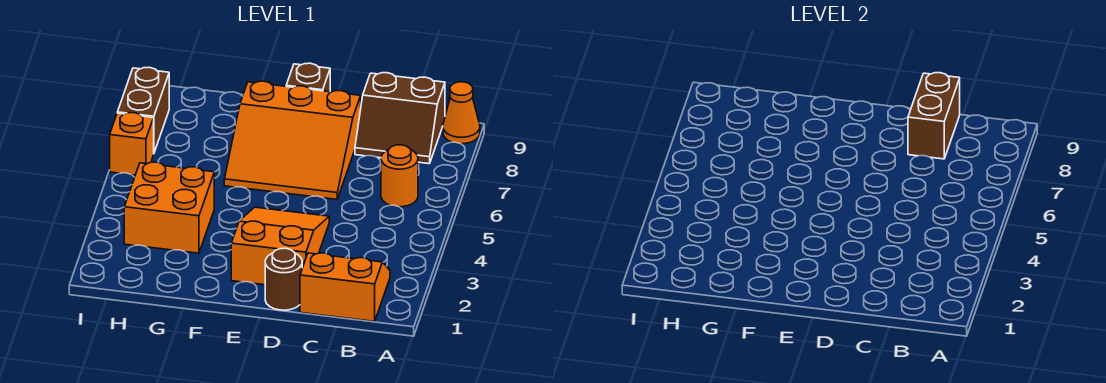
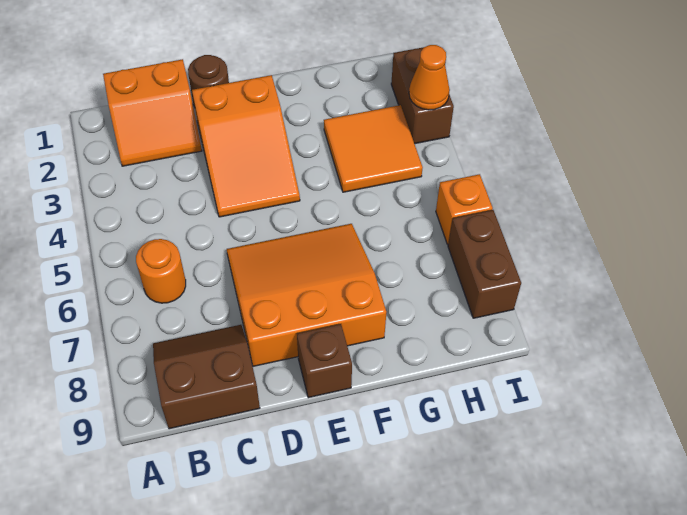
orange cone A9 level 1 -> orange cone I3 level 2
brown brick C8:C9 level 2 -> brown brick I2:I3 level 1
orange brick G3:H4 level 1 -> orange tile G3:H4 level 1

